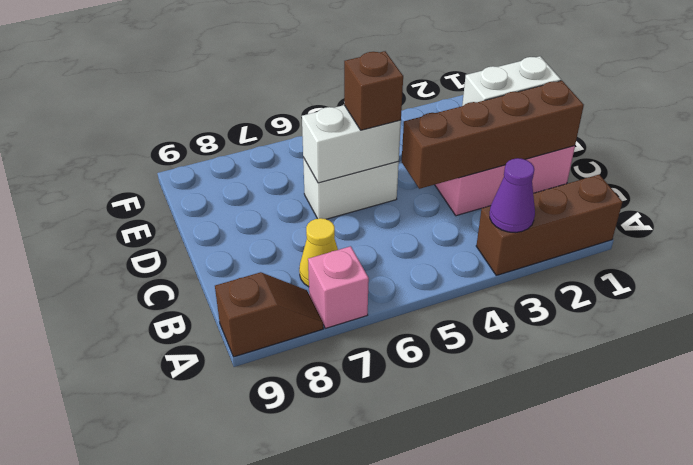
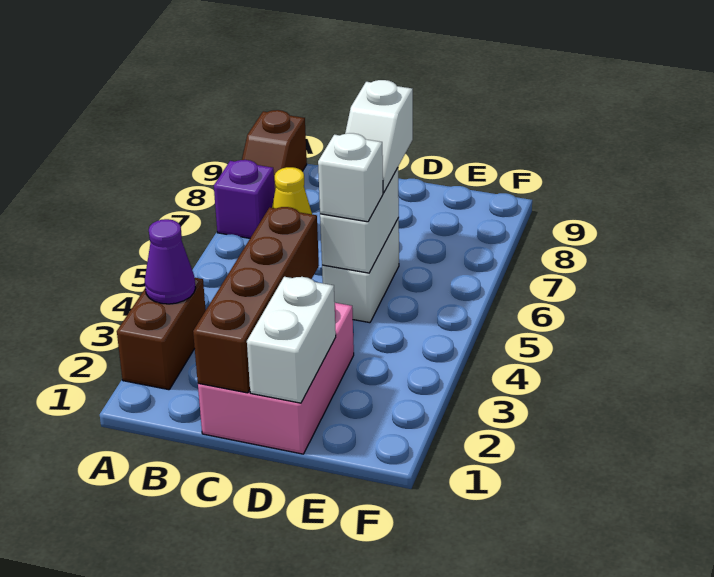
brown brick A1:A3 level 1 -> brown brick A2:A3 level 1
pink brick A7 level 1 -> purple brick A7 level 1
brown brick D5 level 3 -> white brick D5 level 3
none -> white slope D6:D7 level 3 top 7

